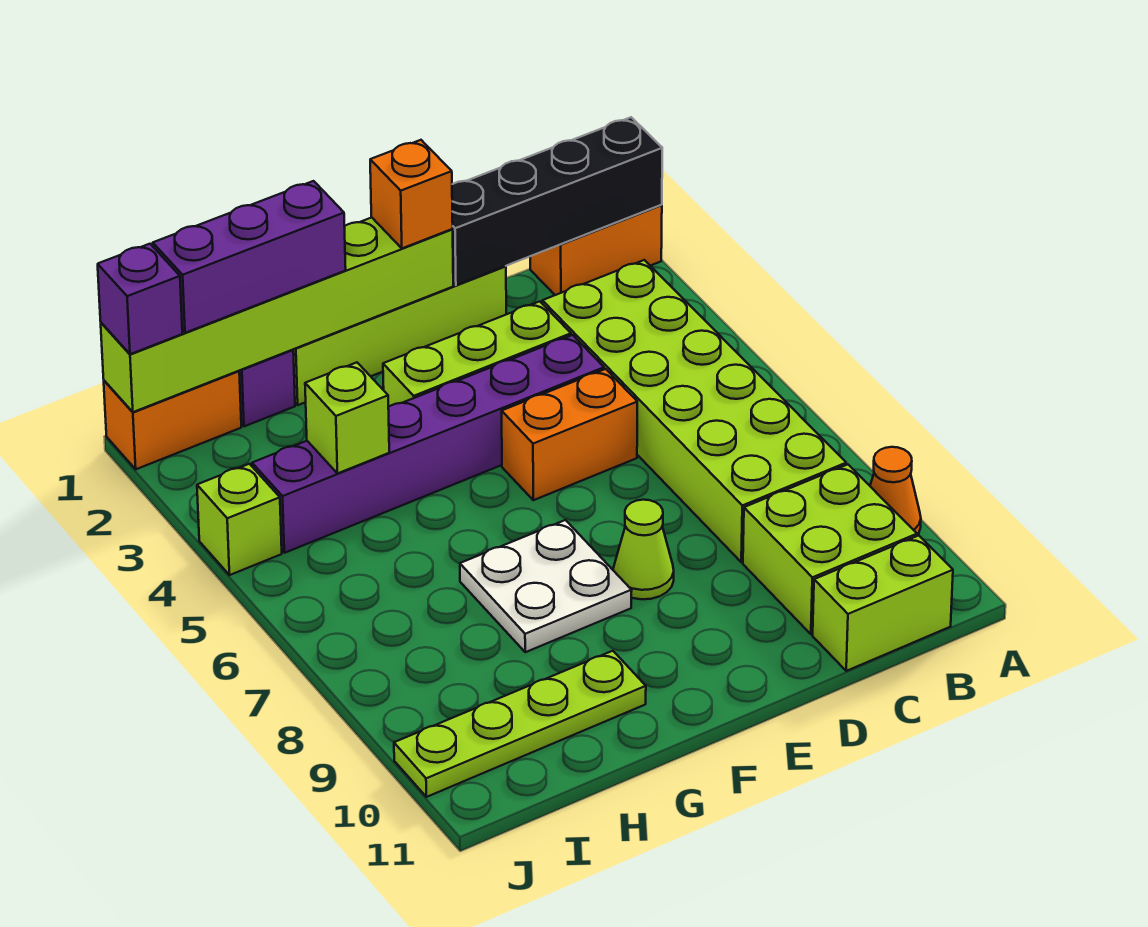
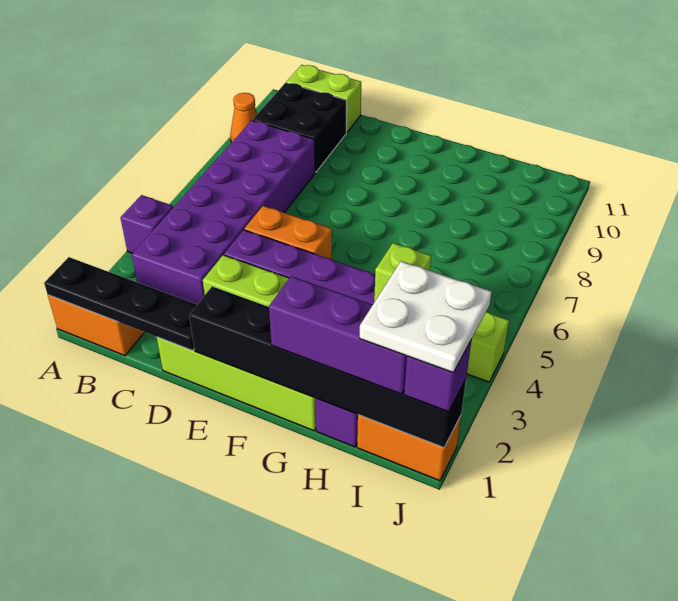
black brick A1:D1 level 2 -> black plate A1:D1 level 2
none -> purple brick A4 level 1
lime brick B3:C8 level 1 -> purple brick B3:C8 level 1
lime brick B9:C10 level 1 -> black brick B9:C10 level 1
lime brick E1:J1 level 2 -> black brick E1:J1 level 2
orange brick E1 level 3 -> none
lime cone E8 level 1 -> none
white plate F7:G8 level 1 -> white plate I1:J2 level 4
lime plate G10:J10 level 1 -> none

